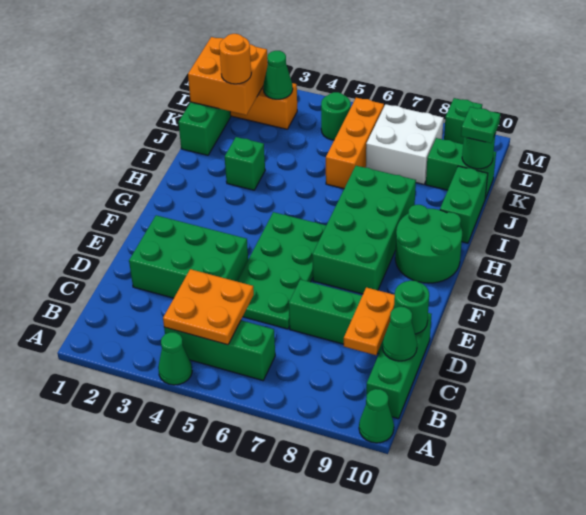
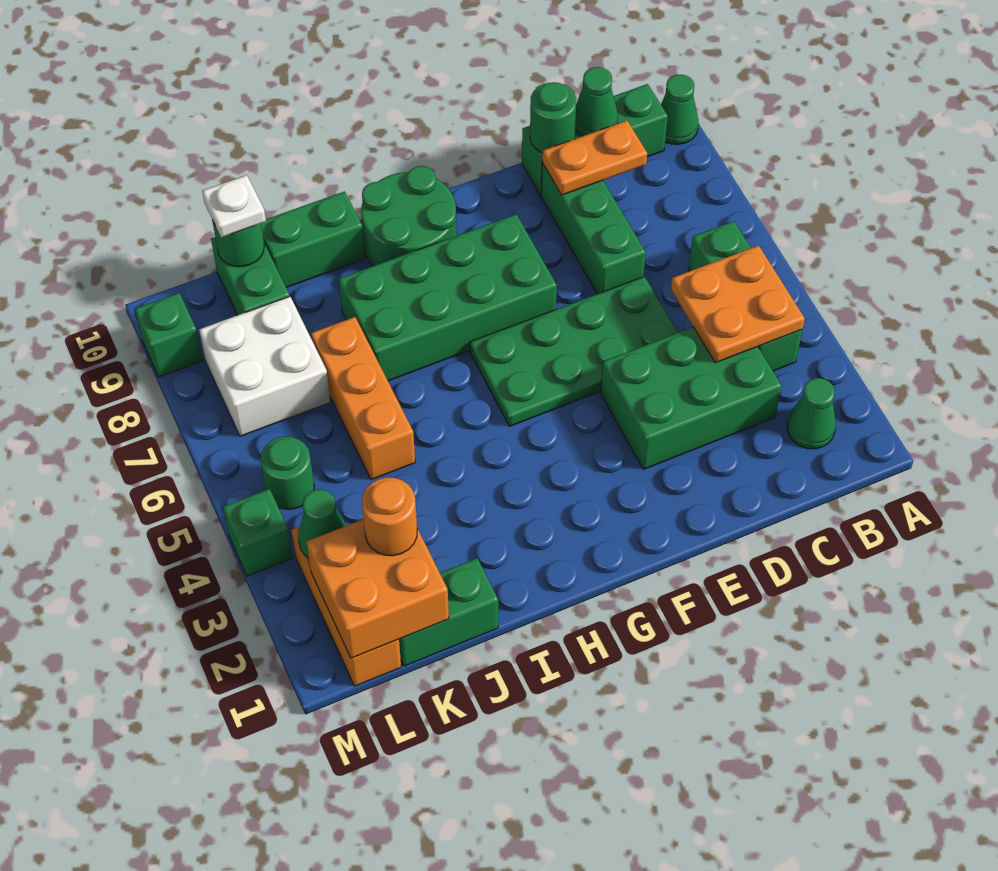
green cone A4 level 1 -> green cone B2 level 1
green brick D2:E4 level 1 -> green brick C3:E4 level 1
green brick I3 level 1 -> green brick M4 level 1
orange brick J6:L6 level 1 -> orange brick J5:J7 level 1
green plate K10 level 3 -> white plate K10 level 3

